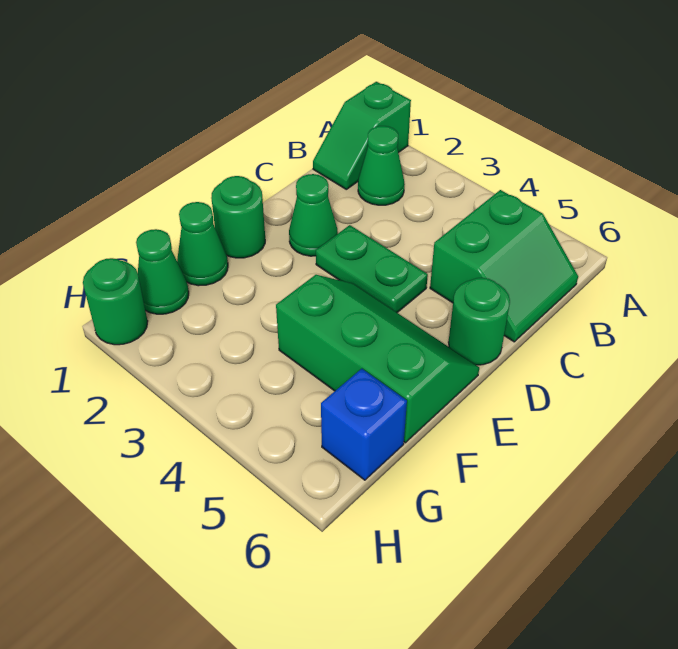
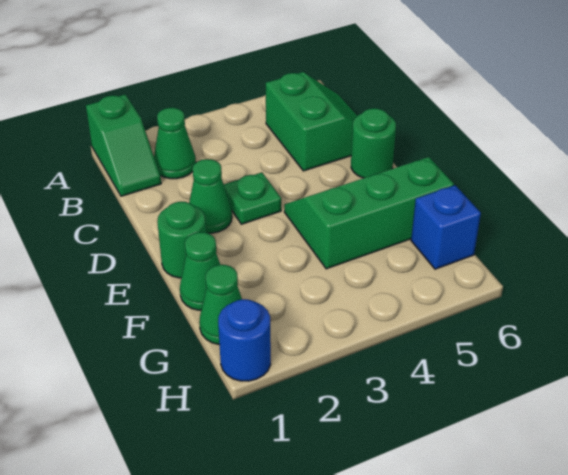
green plate D3:D4 level 1 -> green plate D3 level 1
green round brick H1 level 1 -> blue round brick H1 level 1

